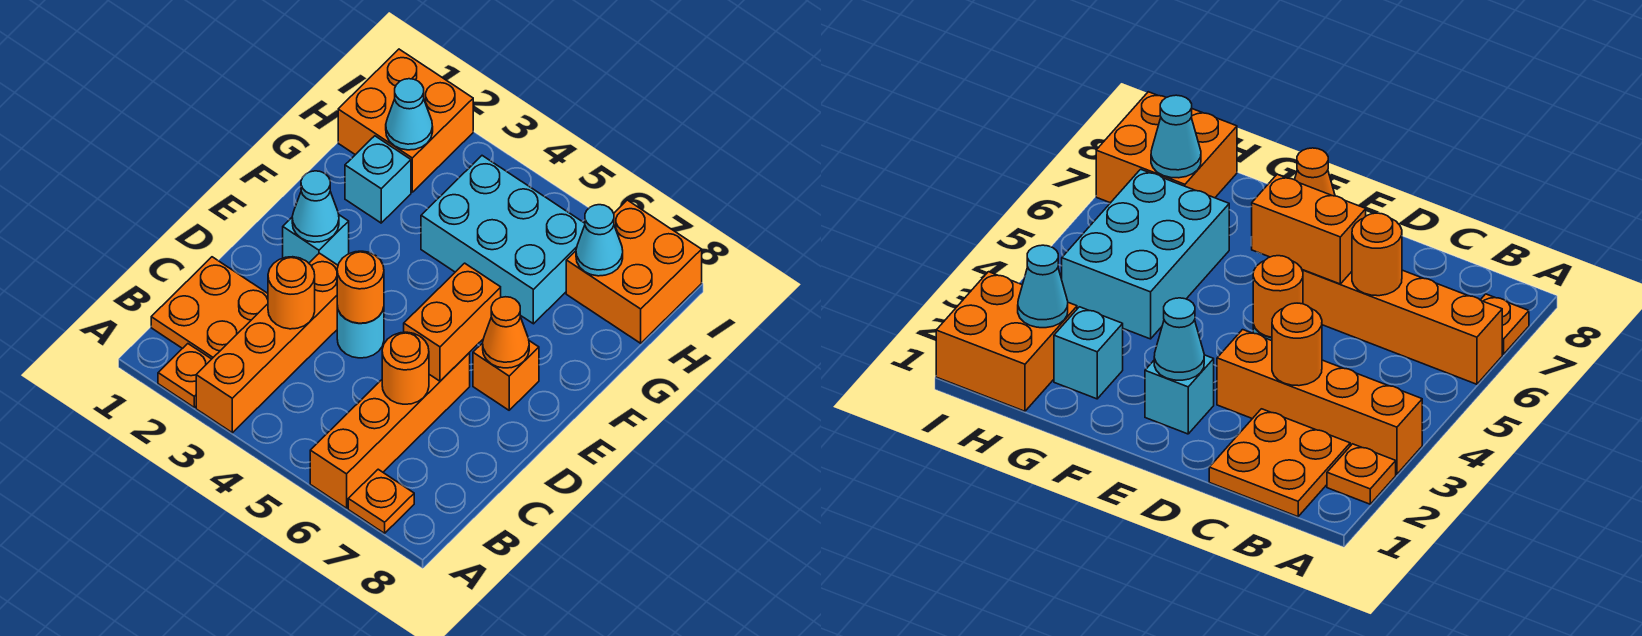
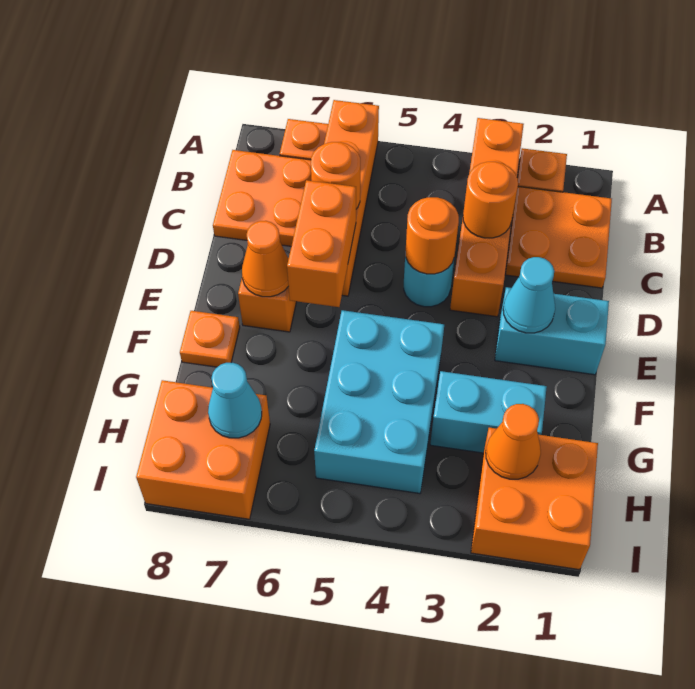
none -> orange plate B7:C8 level 1
cyan brick E2 level 1 -> cyan brick E1:E2 level 1
none -> orange plate F8 level 1
cyan brick G2 level 1 -> cyan brick G2:G3 level 1
cyan brick G4:H6 level 1 -> cyan brick F4:H5 level 1
cyan cone H2 level 2 -> orange cone H2 level 2

